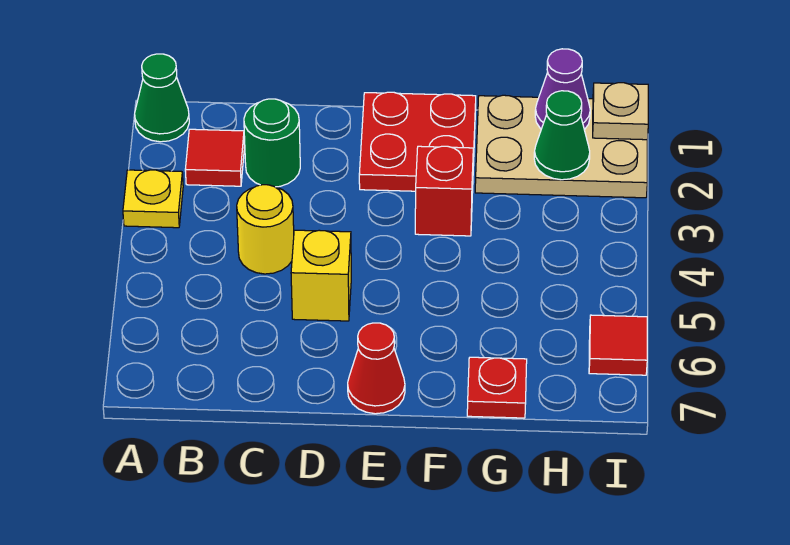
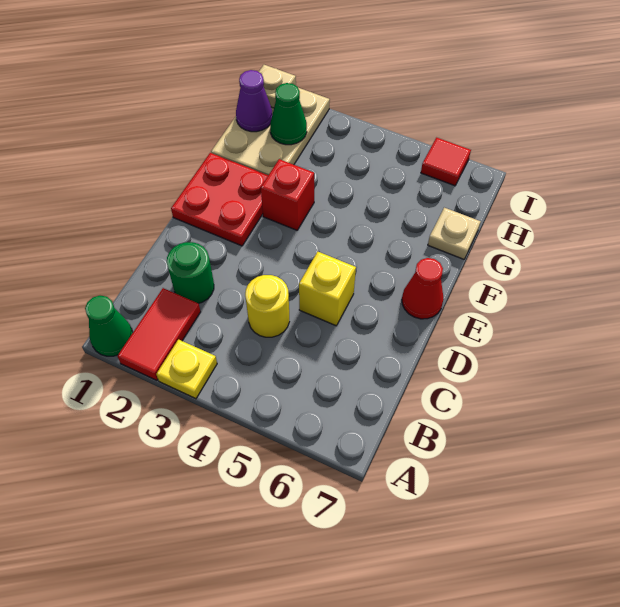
red tile B2 level 1 -> red tile A2:B2 level 1
red plate G7 level 1 -> tan plate G7 level 1

